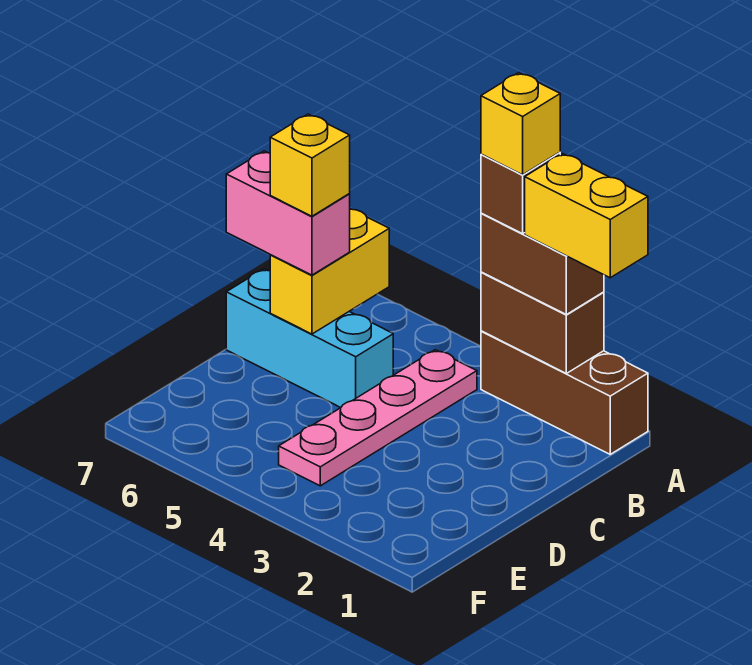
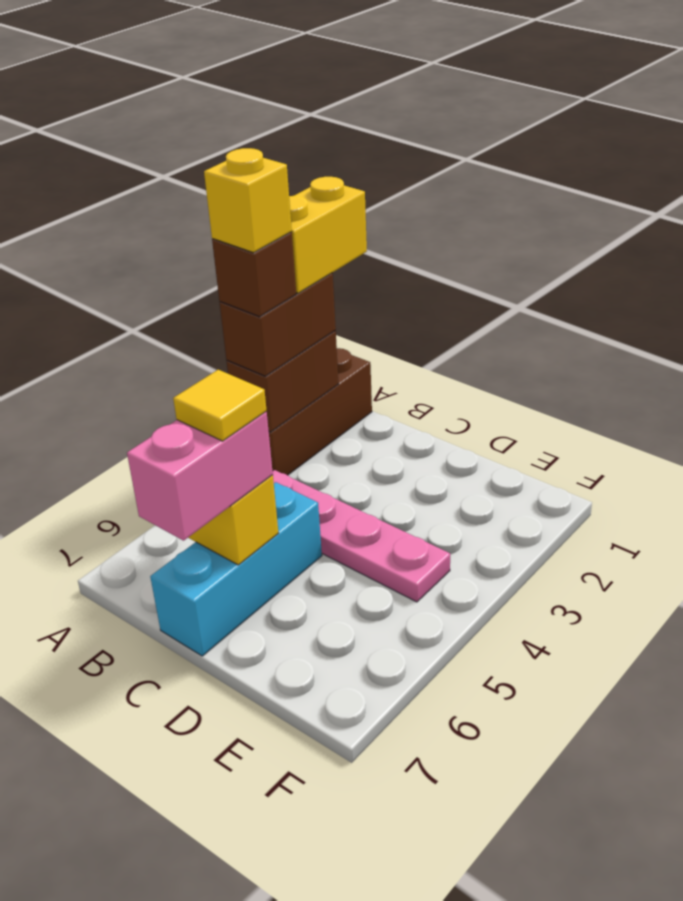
yellow brick C6 level 4 -> yellow tile C6 level 4

